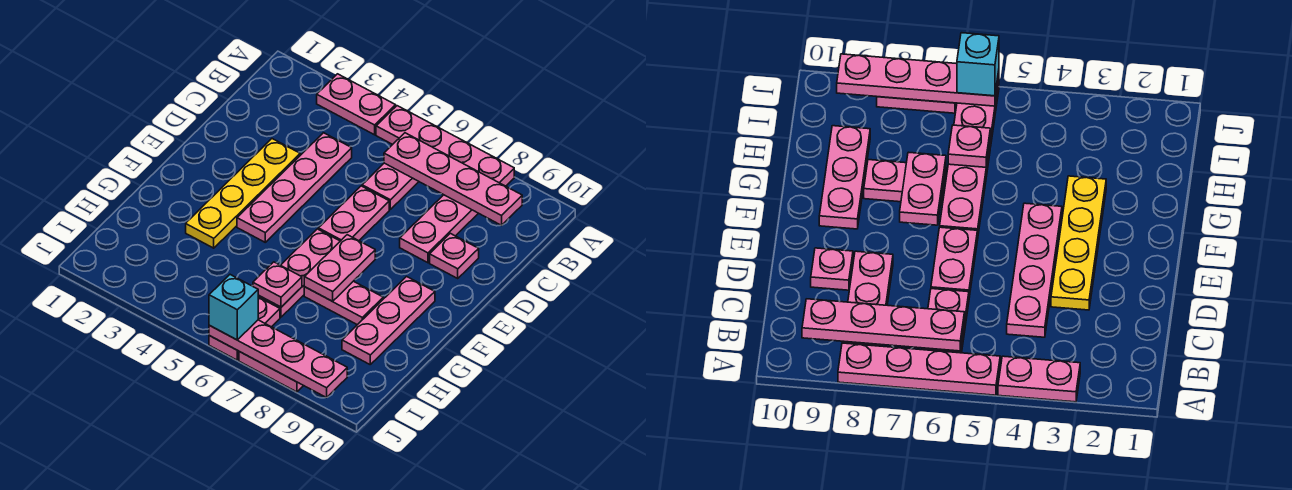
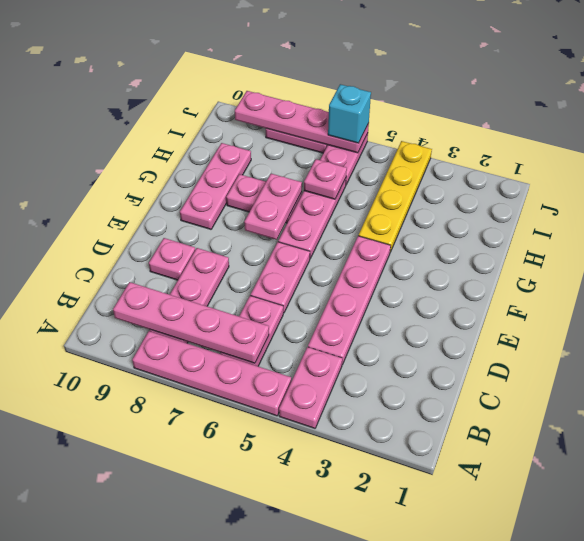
pink plate A3:A4 level 1 -> pink plate A4:B4 level 1
yellow plate D3:G3 level 1 -> yellow plate G4:J4 level 1

